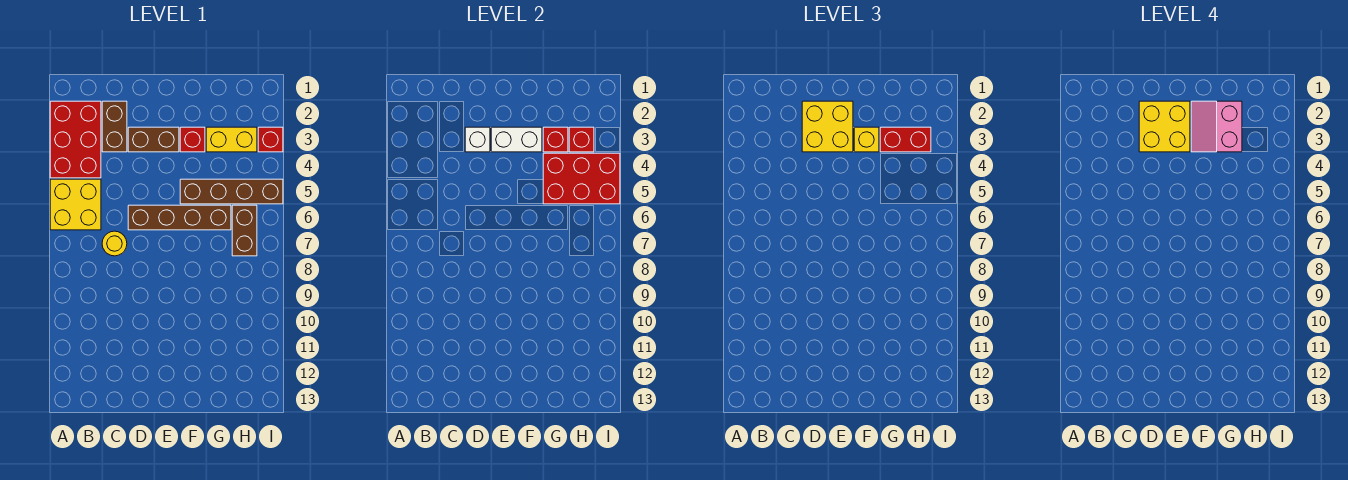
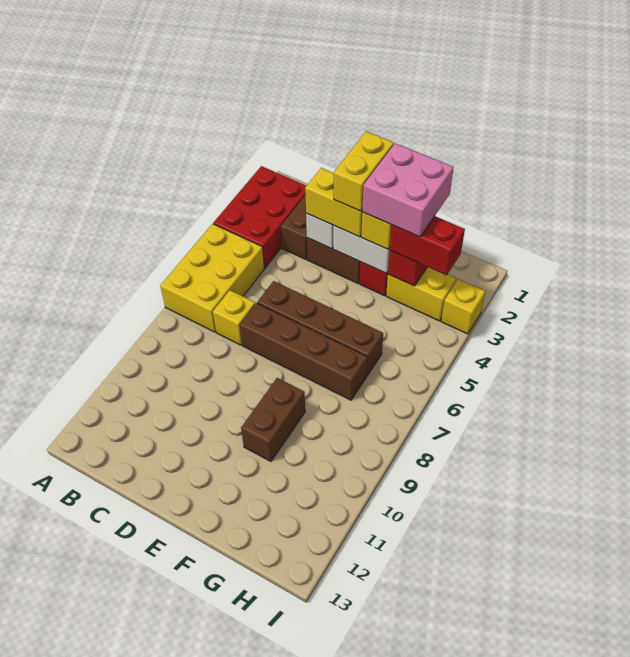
yellow brick A5:B6 level 1 -> yellow brick A5:B7 level 1
yellow round brick C7 level 1 -> yellow brick C7 level 1
yellow brick D2:E3 level 3 -> yellow brick D3:E3 level 3
yellow brick D2:E3 level 4 -> yellow brick E2:E3 level 4
pink slope F2:G3 level 4 top G -> pink brick F2:G3 level 4
brown brick F5:I5 level 1 -> brown brick D7:G7 level 1
red brick G4:I5 level 2 -> none
red brick H3 level 2 -> none
brown brick H6:H7 level 1 -> brown brick F9:F10 level 1
red brick I3 level 1 -> yellow brick I3 level 1

